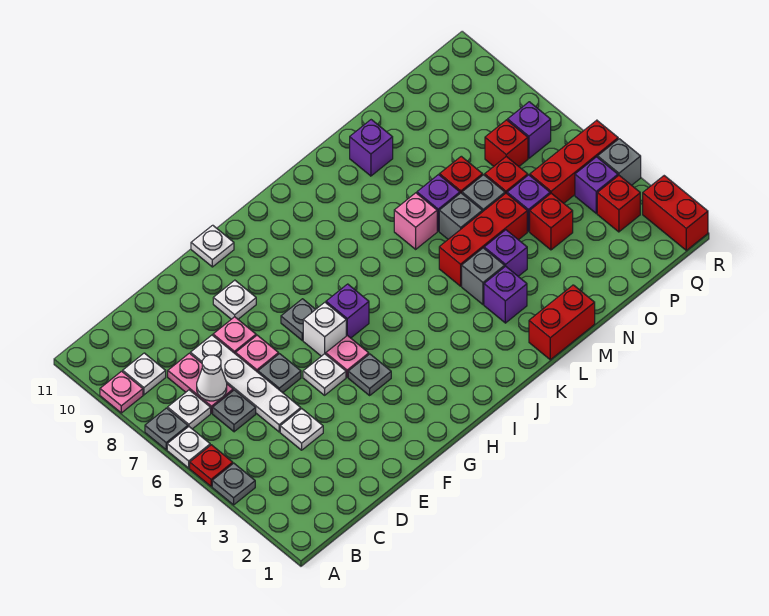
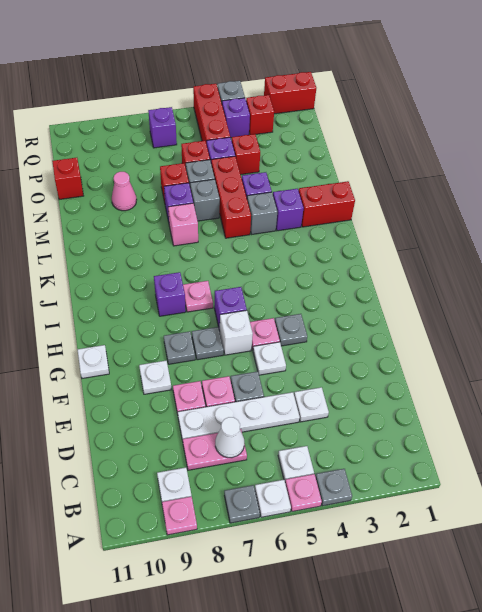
red plate A5 level 1 -> pink plate A5 level 1
white plate B7 level 1 -> white plate B5 level 1
grey plate C6 level 1 -> grey plate G8 level 1
none -> pink plate I7 level 1
red brick L1:M1 level 1 -> red brick L1:L2 level 1
purple brick M10 level 1 -> purple brick I8 level 1
none -> pink cone N9 level 1
red brick P7 level 1 -> red brick O11 level 1

